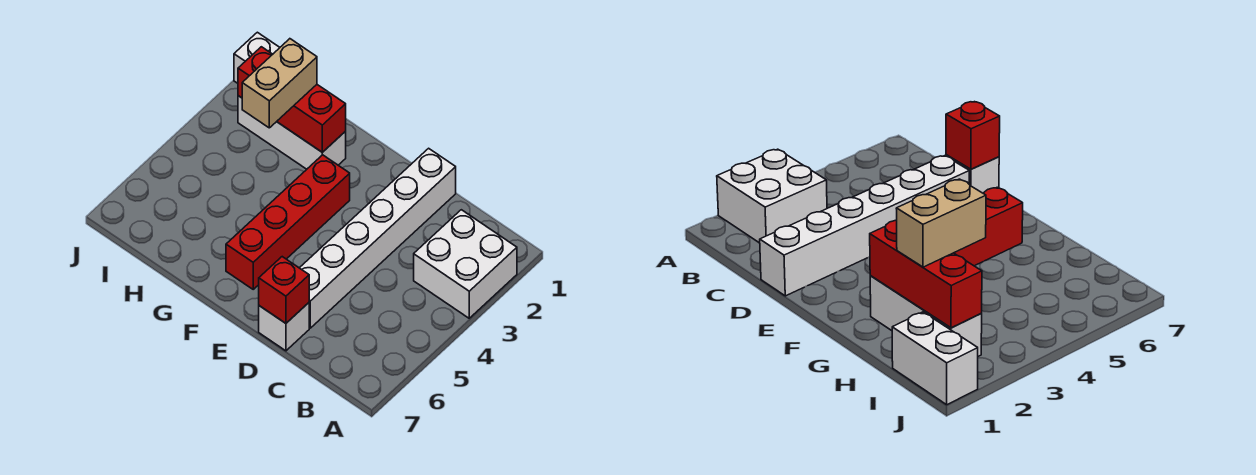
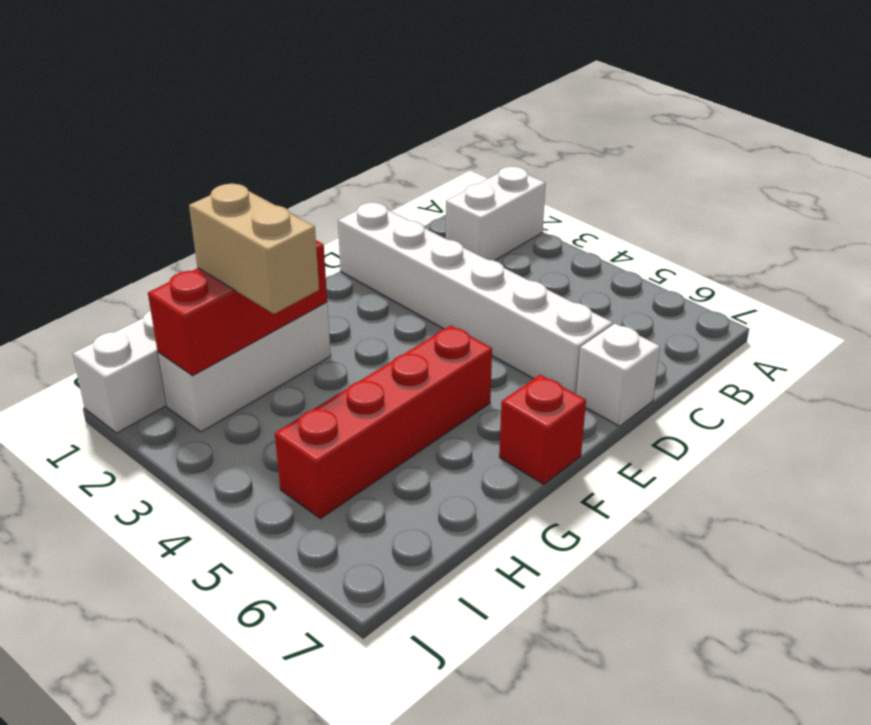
white brick A2:B3 level 1 -> white brick A2:B2 level 1
red brick D7 level 2 -> red brick F7 level 1
red brick F3:F6 level 1 -> red brick F5:I5 level 1

